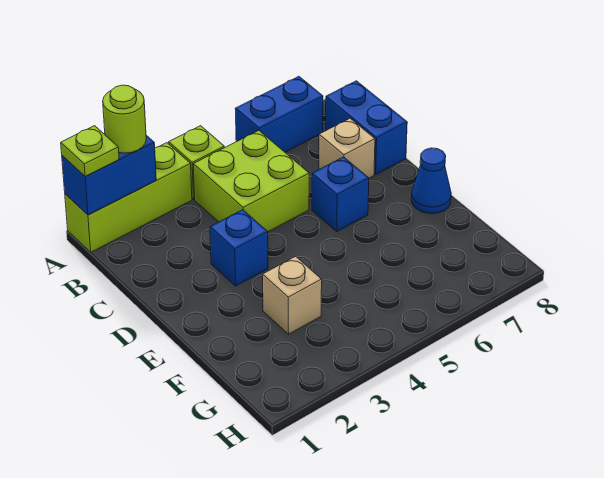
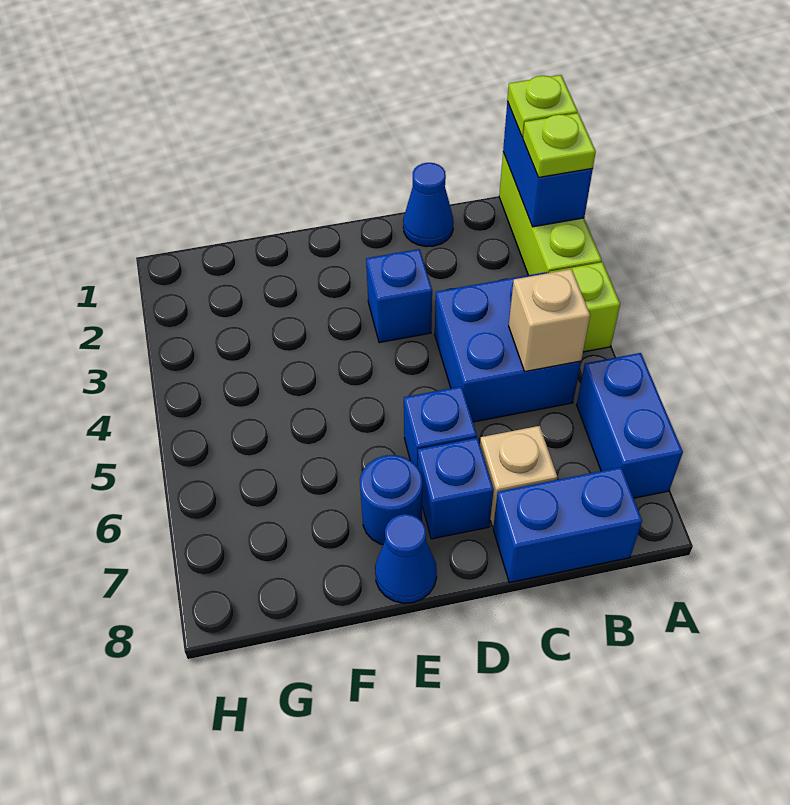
lime round brick A2 level 3 -> lime plate A2 level 3
lime brick B4:C5 level 1 -> blue brick B4:C5 level 1
none -> blue cone C1 level 1
none -> blue brick D7 level 1
none -> blue round brick E7 level 1
tan brick F3 level 1 -> tan brick B5 level 2

